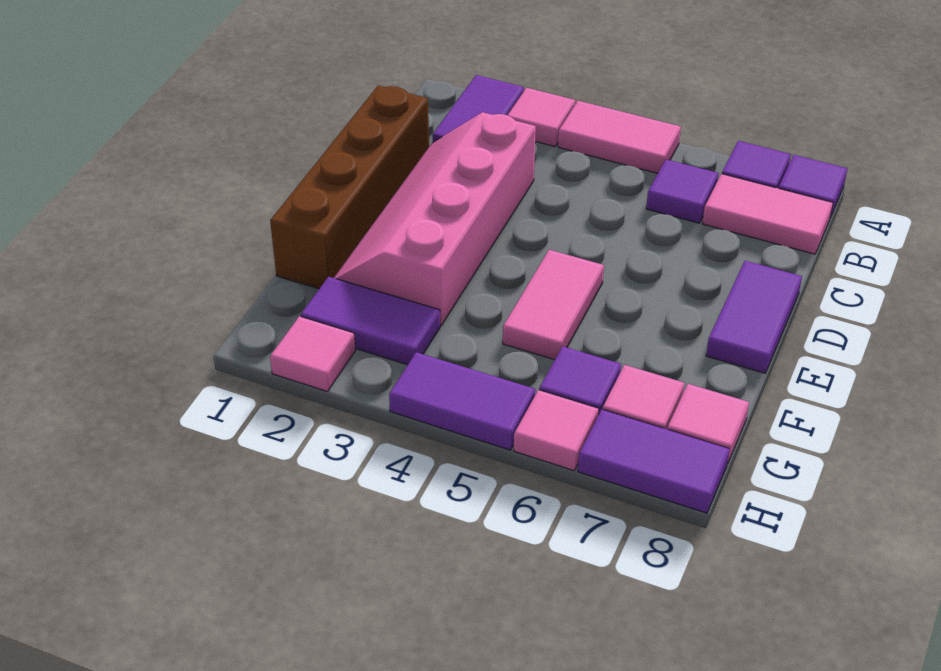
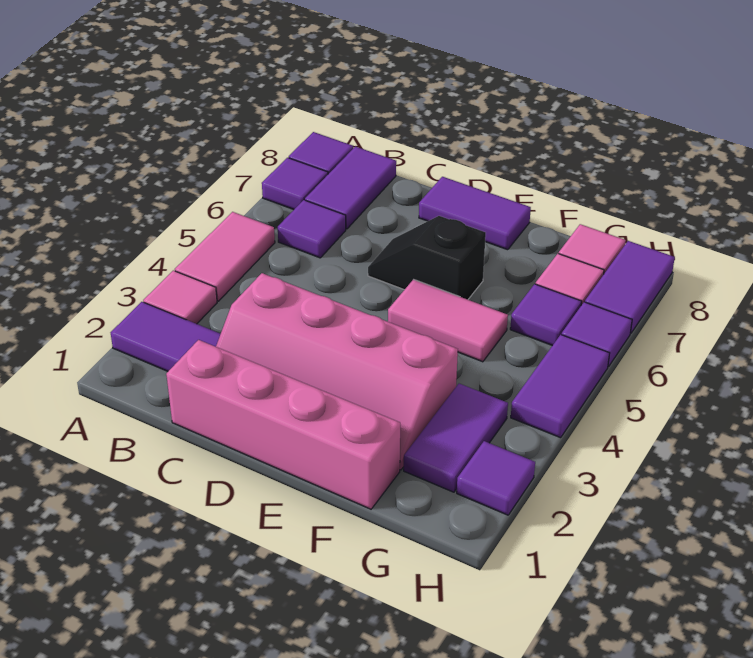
pink tile B7:B8 level 1 -> purple tile B7:B8 level 1
brown brick C1:F1 level 1 -> pink brick C1:F1 level 1
none -> black slope D6:E6 level 1 top E
pink tile H2 level 1 -> purple tile H2 level 1
pink tile H6 level 1 -> purple tile H6 level 1

